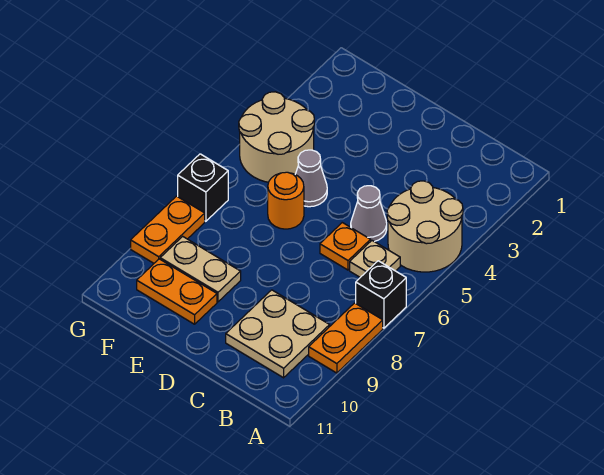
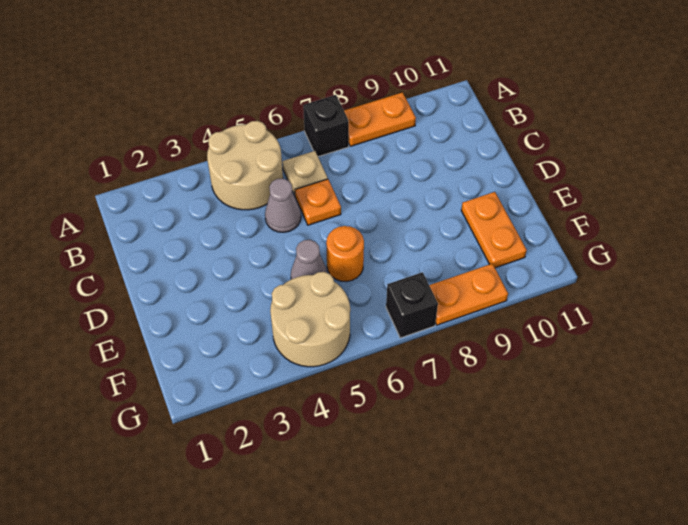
tan plate B9:C10 level 1 -> none
tan plate E9:F9 level 1 -> none

